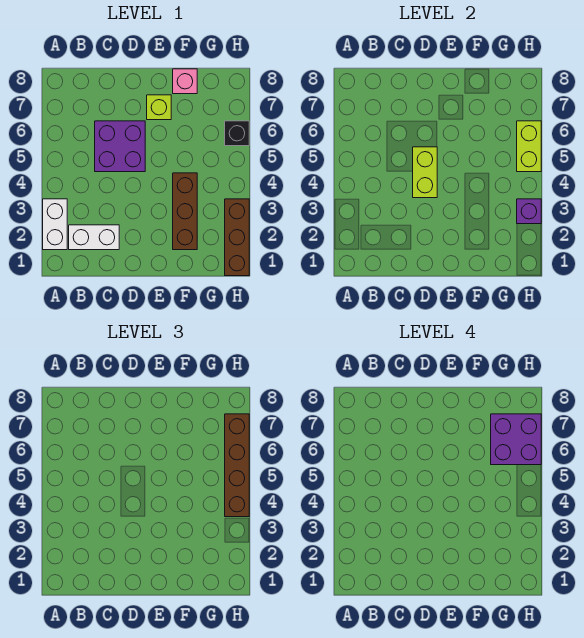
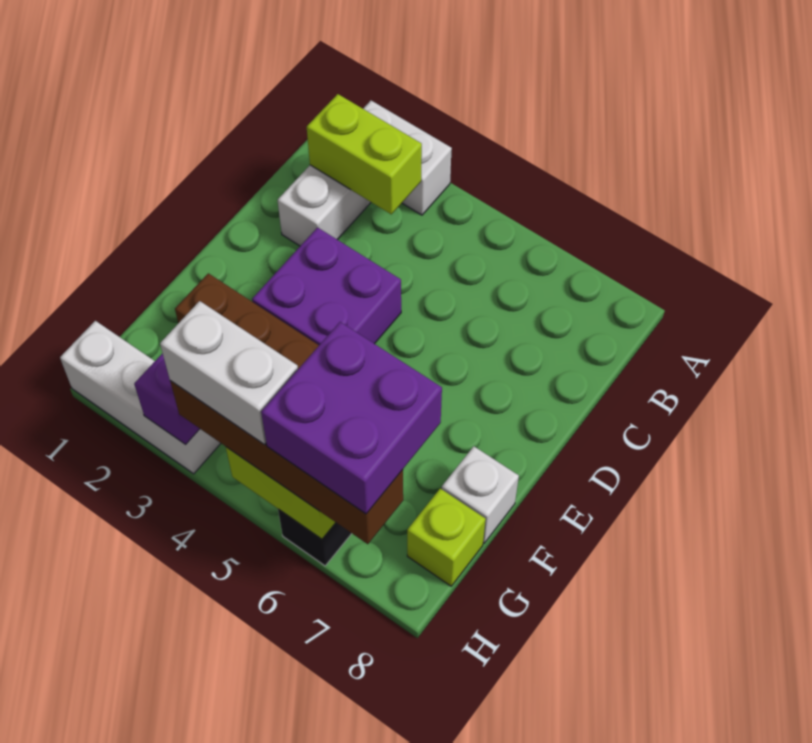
purple brick C5:D6 level 1 -> purple brick D3:E4 level 1
lime brick D4:D5 level 2 -> lime brick B2:B3 level 2
lime brick E7 level 1 -> lime brick G8 level 1
pink brick F8 level 1 -> white brick F8 level 1
brown brick H1:H3 level 1 -> white brick H1:H3 level 1
none -> white brick H4:H5 level 4

